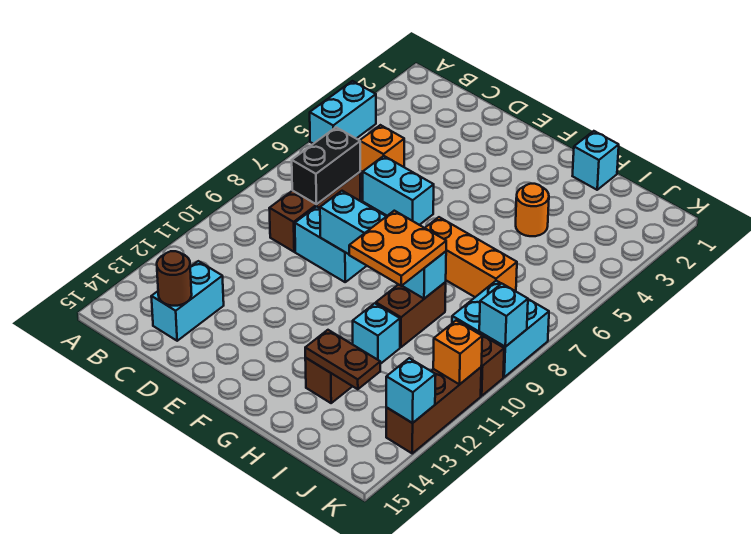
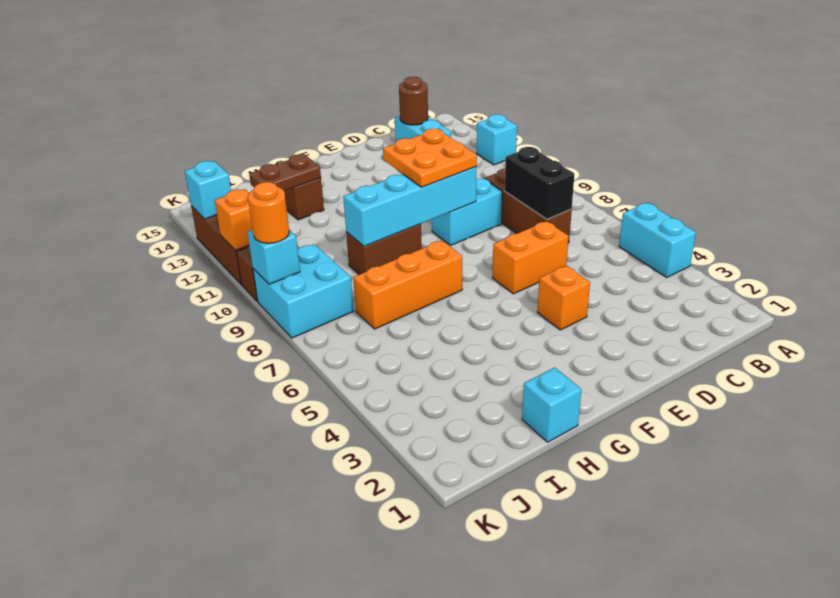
orange brick C5 level 1 -> orange brick E4 level 1
cyan brick D6:E6 level 1 -> orange brick D6:E6 level 1
orange plate G9:H10 level 3 -> orange plate E9:F10 level 3
orange round brick H4 level 1 -> orange round brick K9 level 3
brown brick H9:H10 level 1 -> brown brick G9:H9 level 1
cyan brick H11 level 1 -> cyan brick A12 level 1

